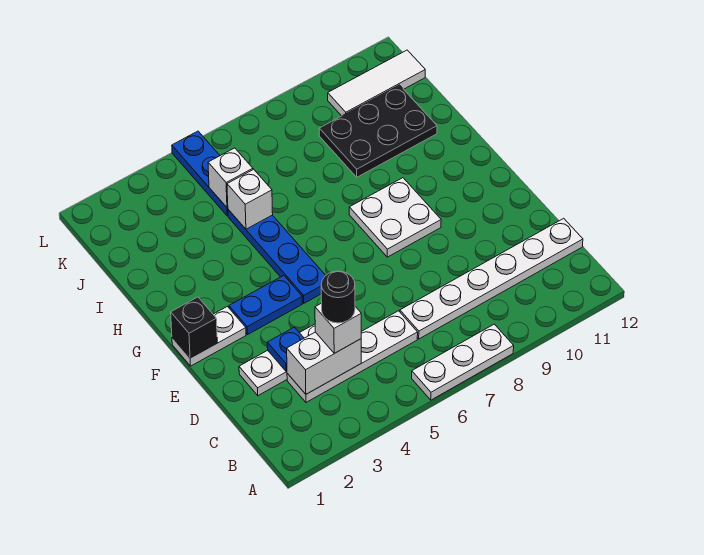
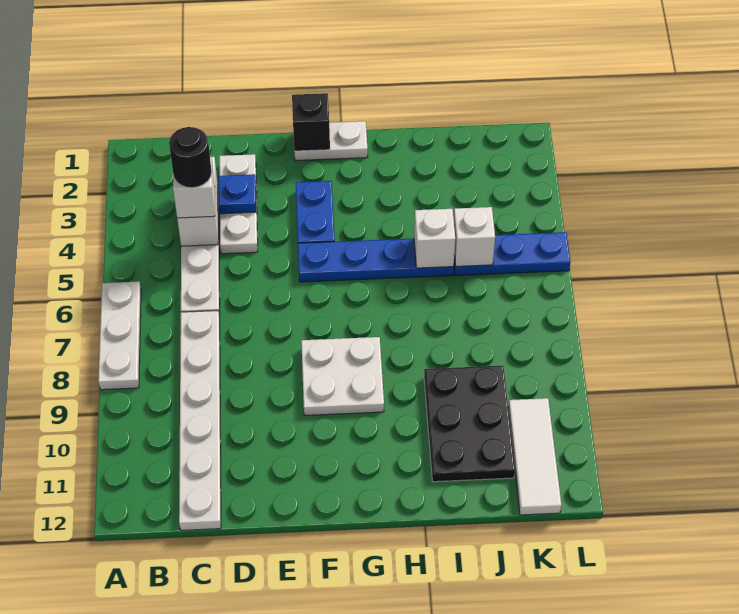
white plate F1:F2 level 1 -> white plate F1:G1 level 1

